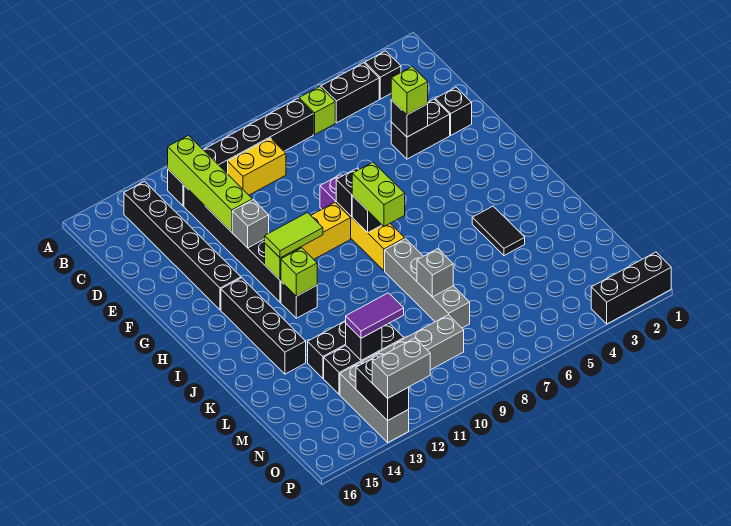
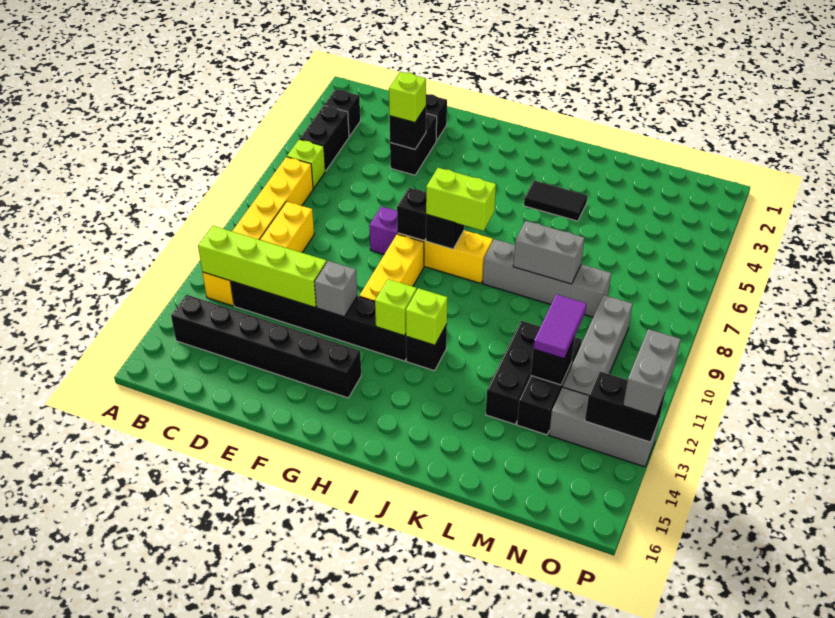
black brick B7:B12 level 1 -> yellow brick B7:B12 level 1
lime tile H11:H12 level 3 -> none
black brick H14:K14 level 1 -> none
grey brick L8 level 2 -> grey brick K8:L8 level 2
black brick P1:P3 level 1 -> none

